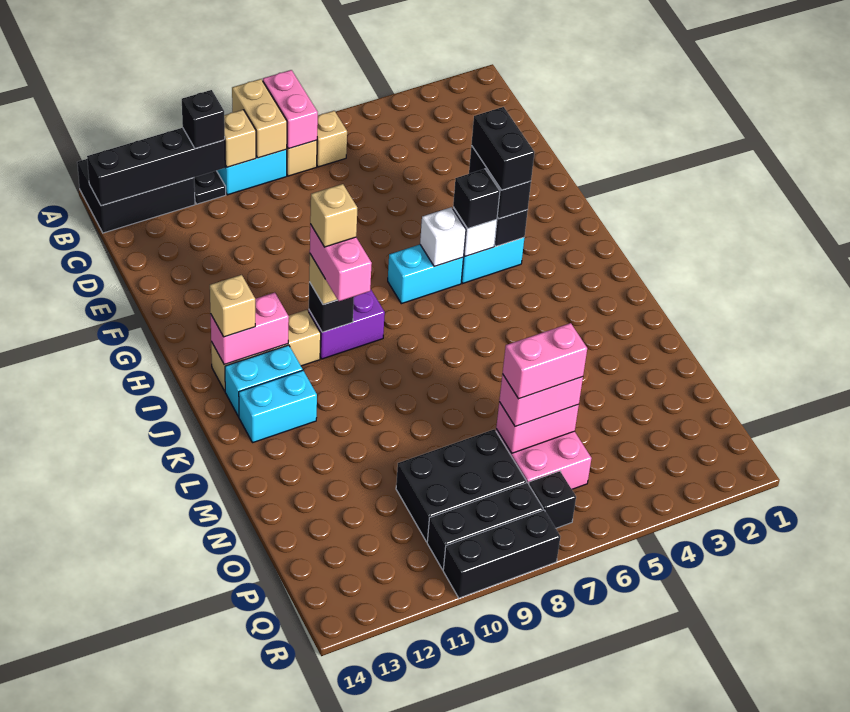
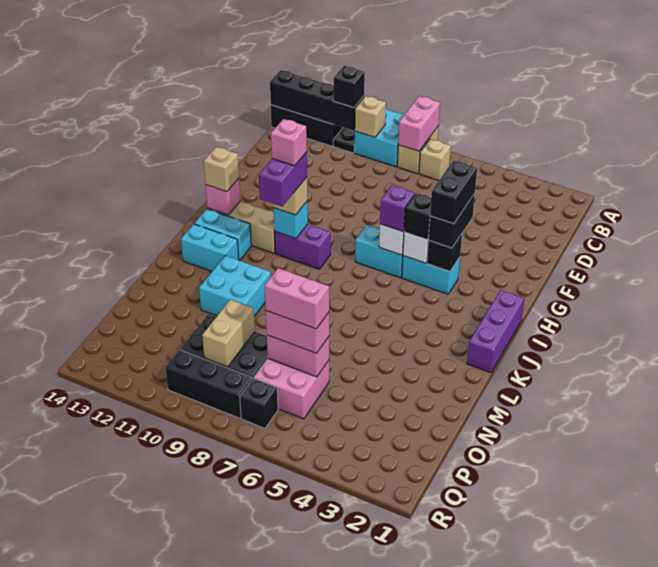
tan brick A9:B9 level 2 -> tan brick O9:P9 level 2
none -> purple brick H6 level 3
none -> purple brick I1:K1 level 1
black brick I10 level 2 -> cyan brick I10 level 2
pink brick I10:J10 level 4 -> purple brick I10:J10 level 4
tan brick I10 level 5 -> pink brick I10 level 5
pink brick I12:I13 level 2 -> pink brick I13 level 2
none -> cyan brick L10:M11 level 1
black brick R8:R10 level 1 -> none

